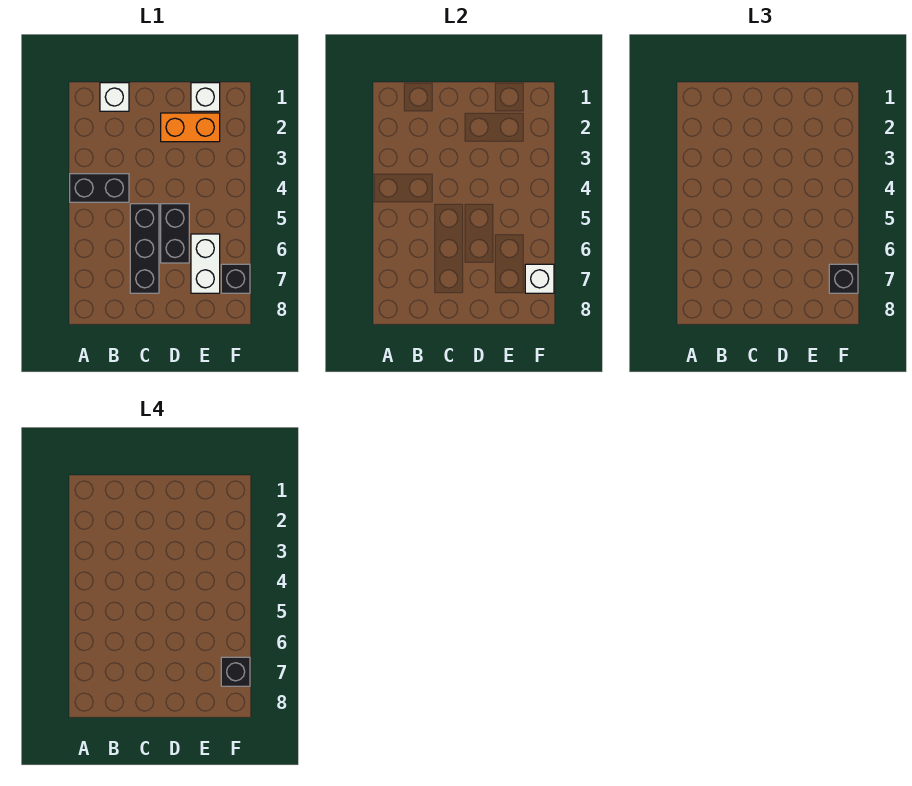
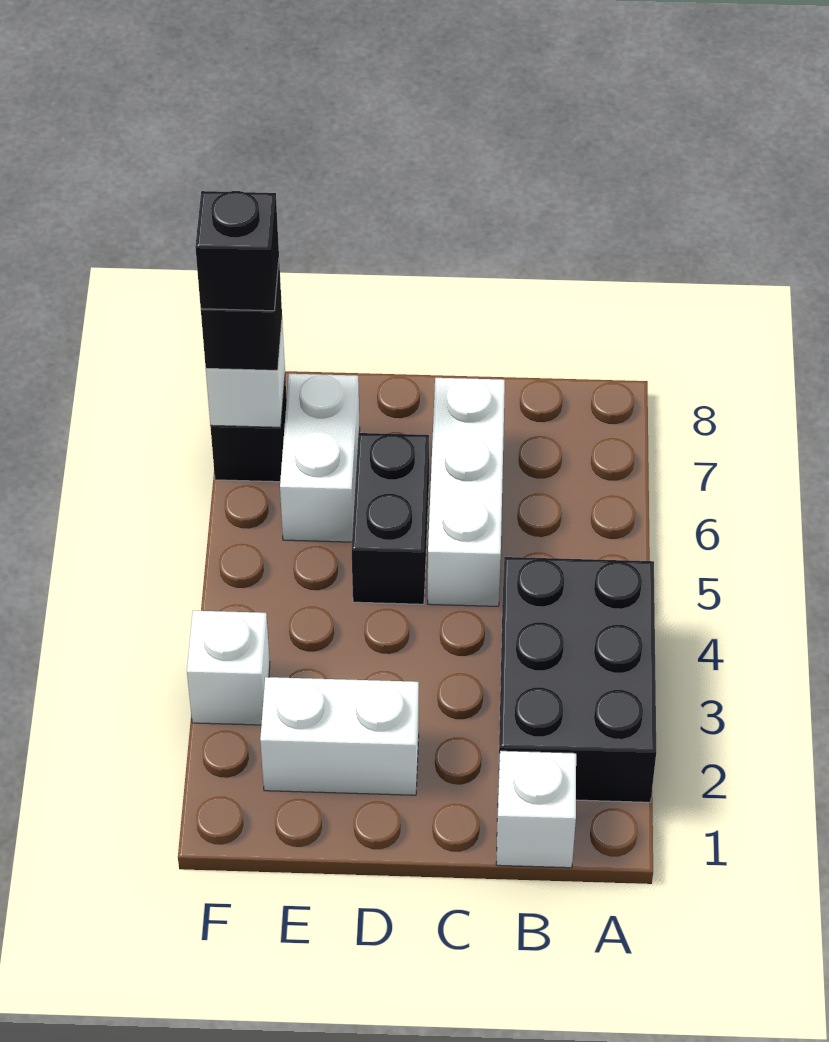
black brick A4:B4 level 1 -> black brick A2:B4 level 1
black brick C5:C7 level 1 -> white brick C5:C7 level 1
orange brick D2:E2 level 1 -> white brick D2:E2 level 1
white brick E1 level 1 -> white brick F3 level 1

